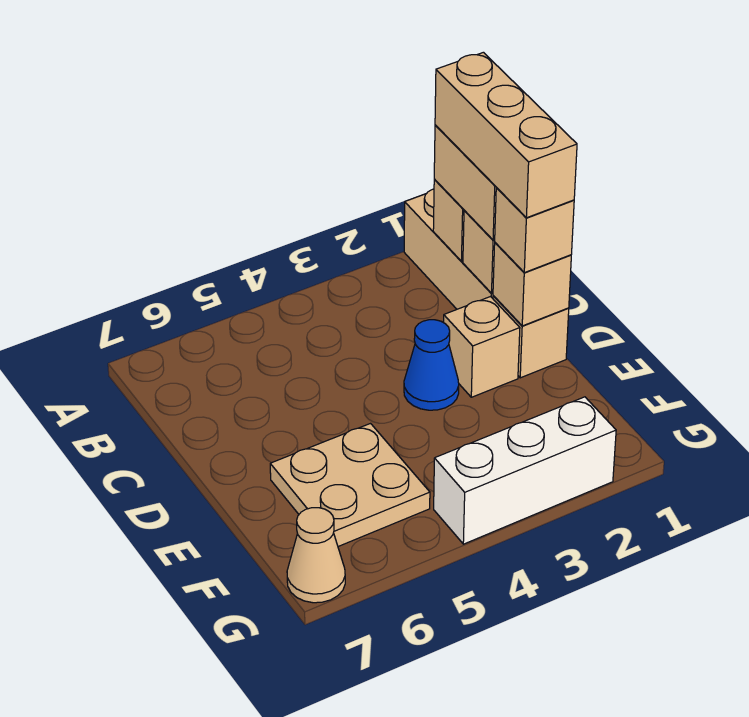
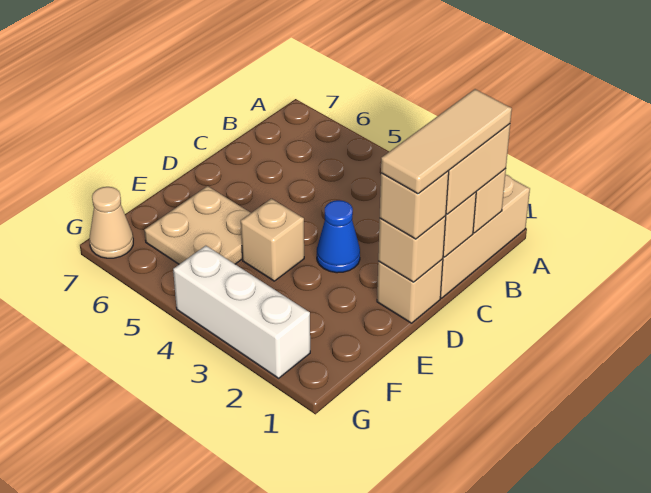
tan brick B1:D1 level 4 -> tan tile B1:D1 level 4
tan brick D2 level 1 -> tan brick E4 level 1

